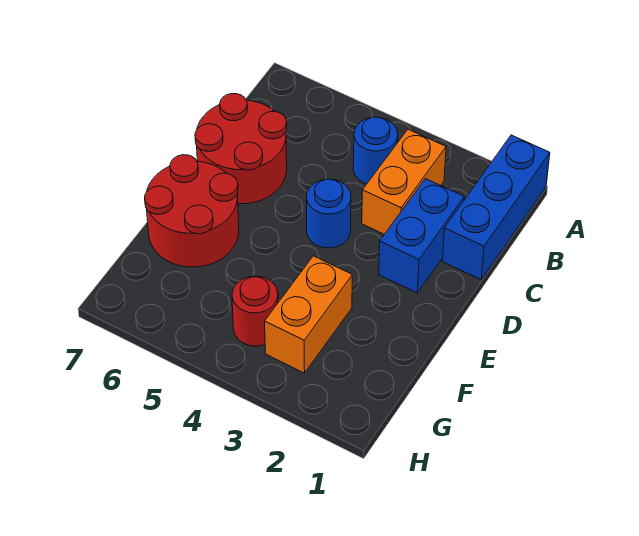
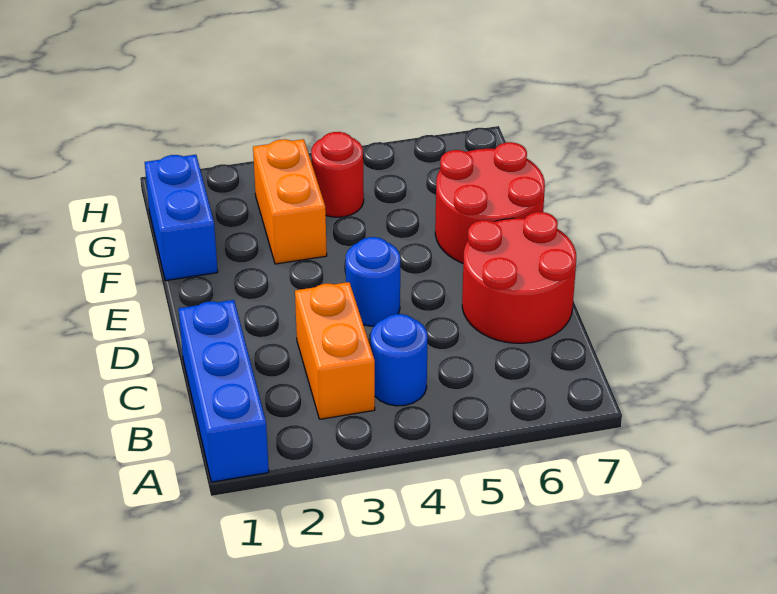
blue brick C2:D2 level 1 -> blue brick F1:G1 level 1

